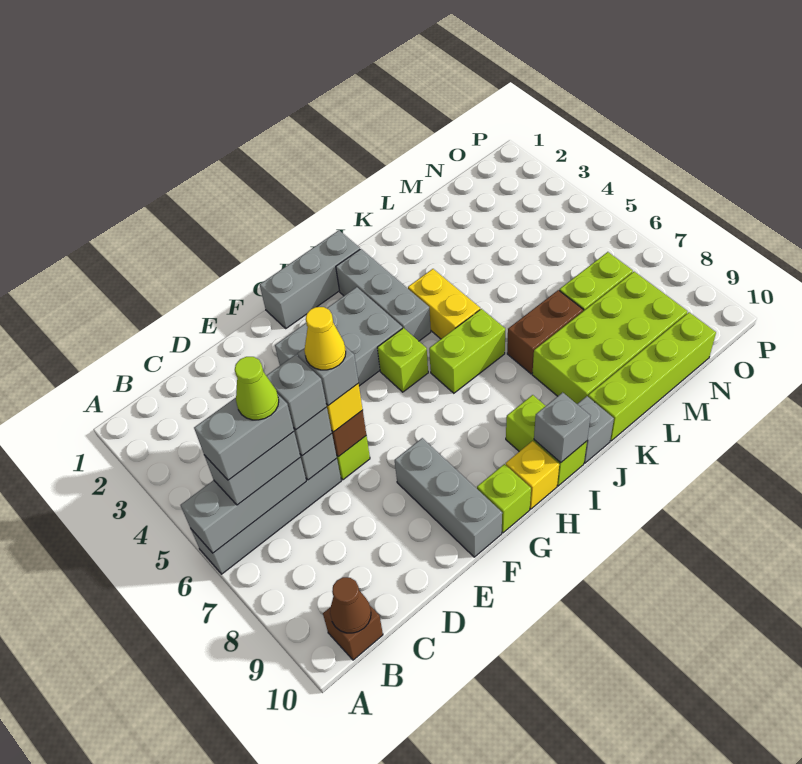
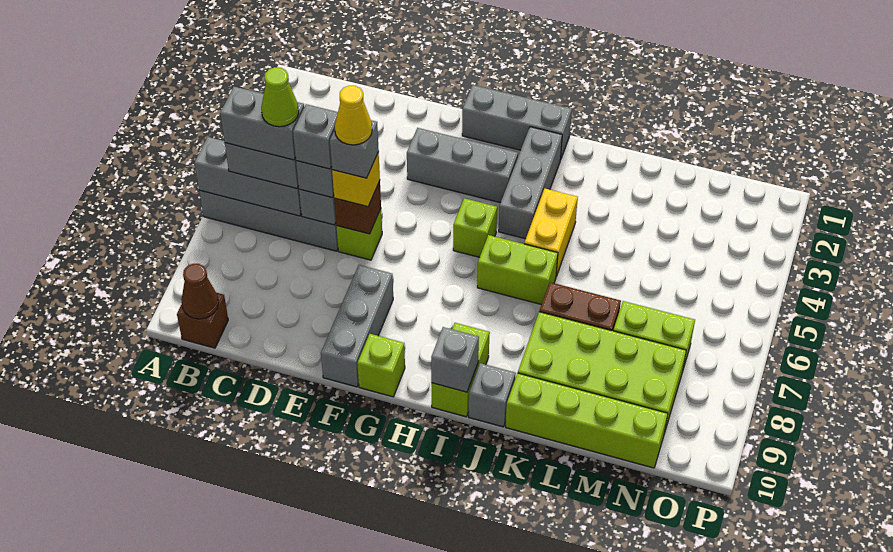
grey brick F3:H4 level 1 -> grey brick F3:H3 level 1
yellow brick H10 level 1 -> none

